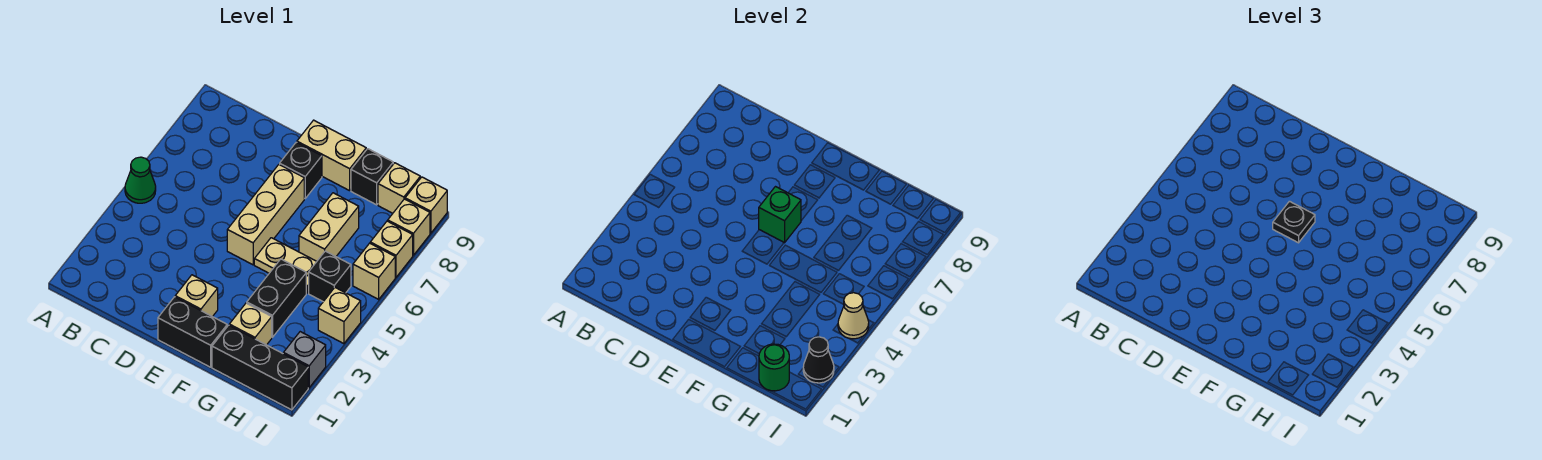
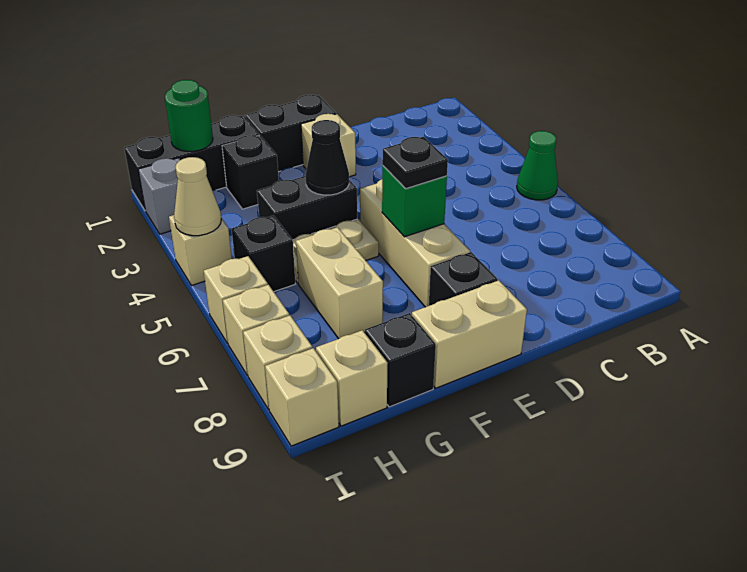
tan brick G2 level 1 -> black brick G2 level 1
black brick G3:G4 level 1 -> black brick F4:G4 level 1
black cone I2 level 2 -> black cone F4 level 2

